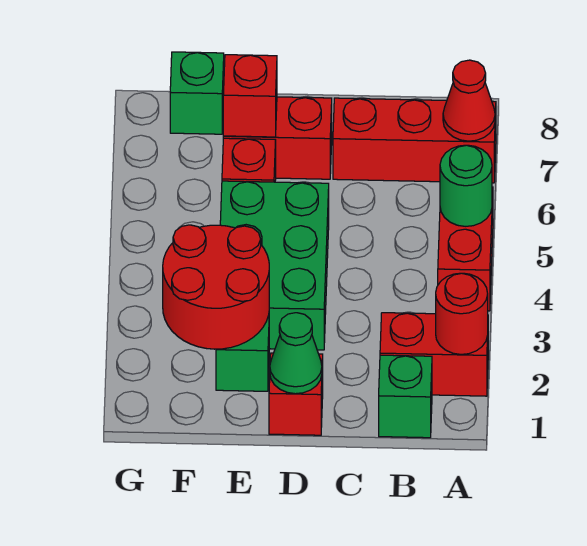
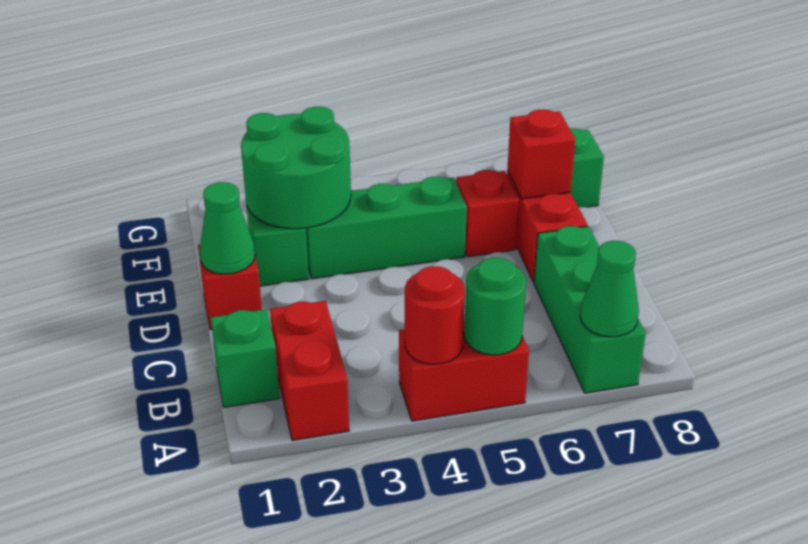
red round brick A2 level 2 -> red round brick A4 level 2
red brick A7:C7 level 1 -> green brick A7:C7 level 1
red cone A7 level 2 -> green cone A7 level 2
green brick D3:E5 level 1 -> green brick E3:E5 level 1
red round brick E2:F3 level 2 -> green round brick E2:F3 level 2

